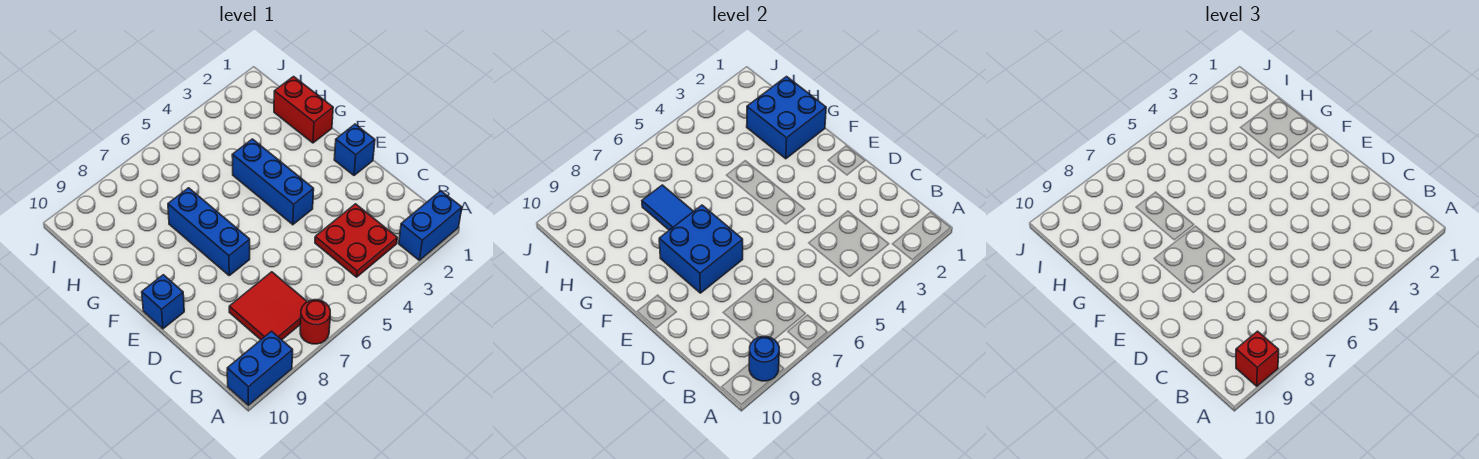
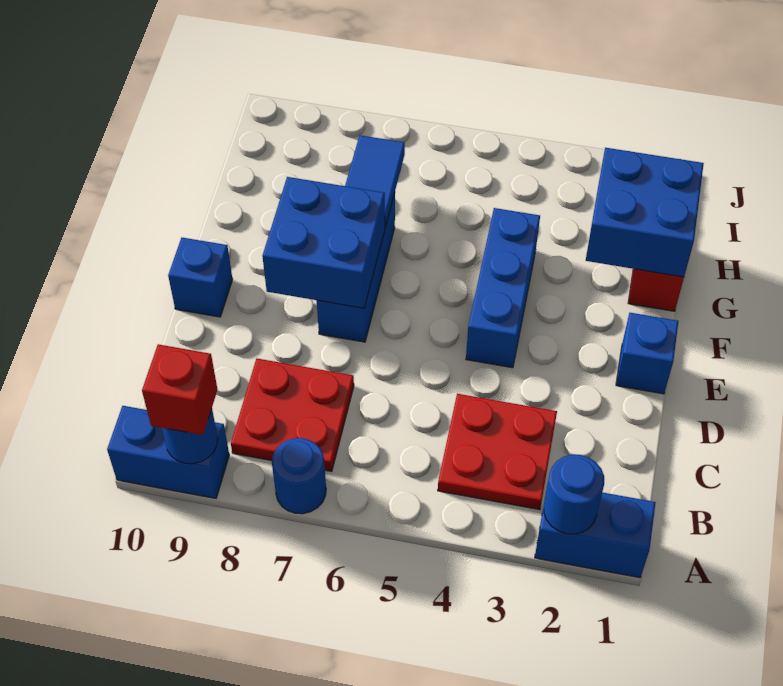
none -> blue round brick A2 level 2
red round brick A7 level 1 -> blue round brick A7 level 1
red tile B7:C8 level 1 -> red plate B7:C8 level 1

